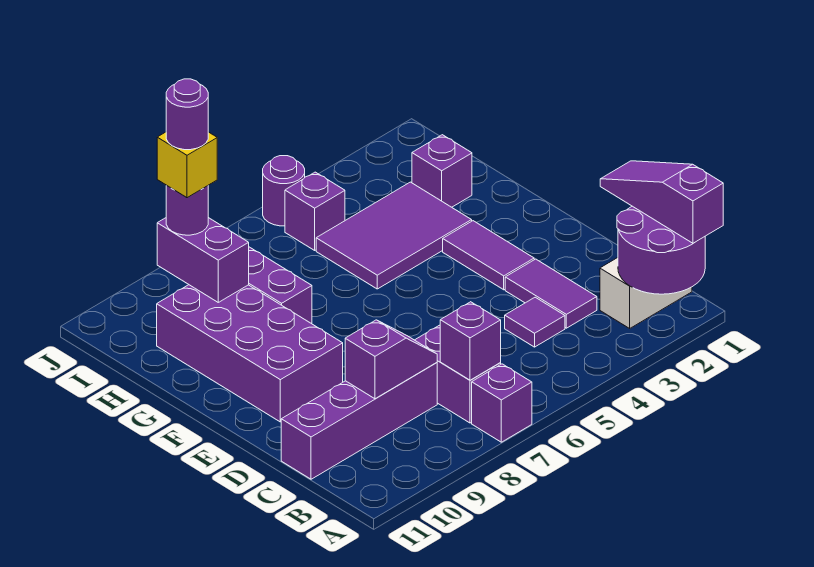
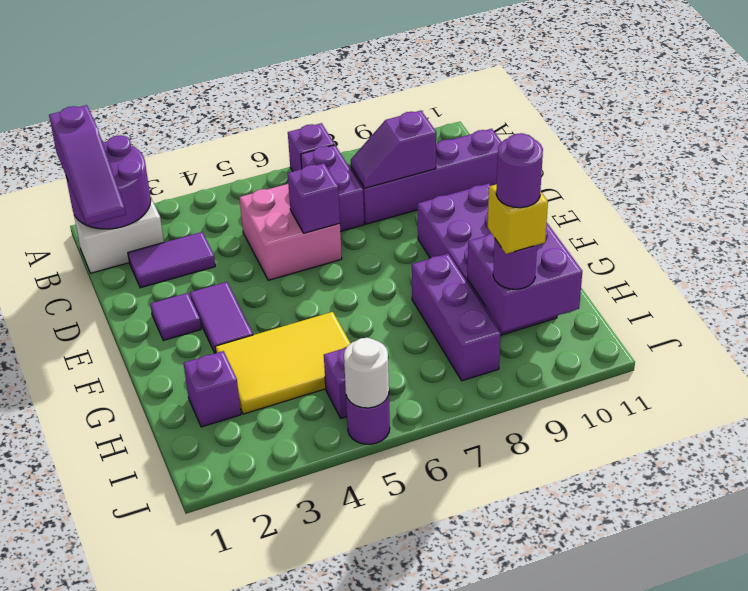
purple brick B7 level 2 -> purple brick D6 level 2
purple tile C3:D3 level 1 -> purple tile C2:C3 level 1
purple tile C4 level 1 -> purple tile E2 level 1
none -> pink brick C5:D6 level 1
purple tile G3:H5 level 1 -> yellow tile G3:H5 level 1
purple brick H9:I9 level 2 -> purple brick H9:I10 level 2
none -> white round brick J5 level 2

